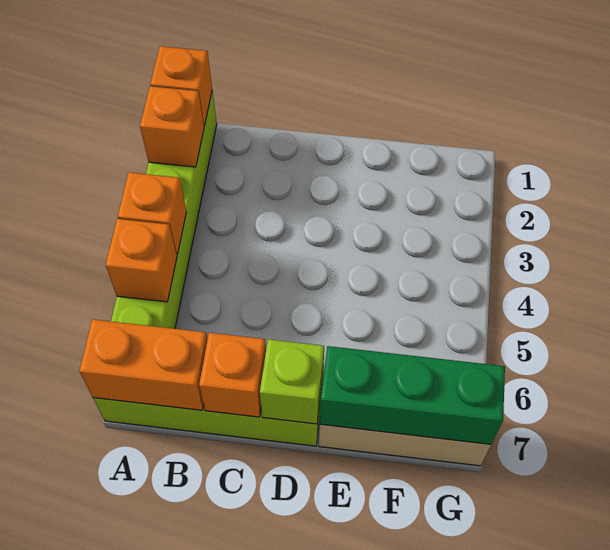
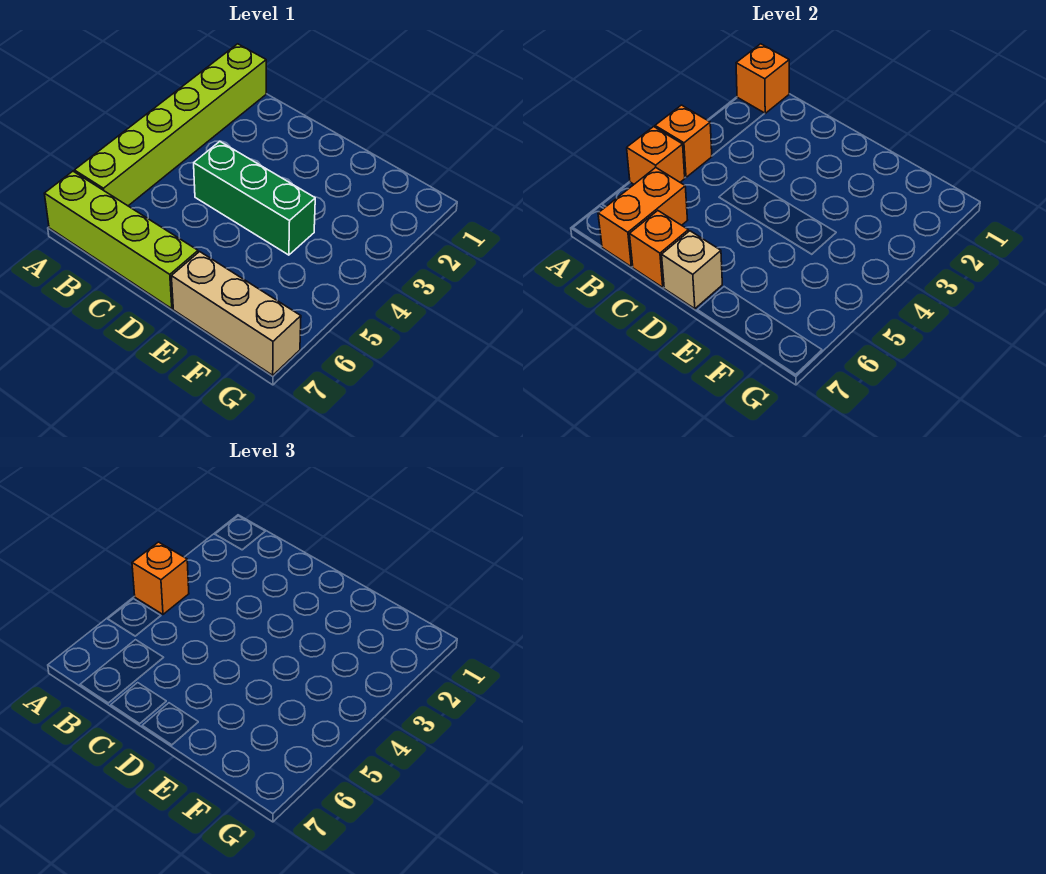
orange brick A2 level 2 -> orange brick A4 level 3
orange brick A7:B7 level 2 -> orange brick B6:B7 level 2
lime brick D7 level 2 -> tan brick D7 level 2
green brick E7:G7 level 2 -> green brick C4:E4 level 1

